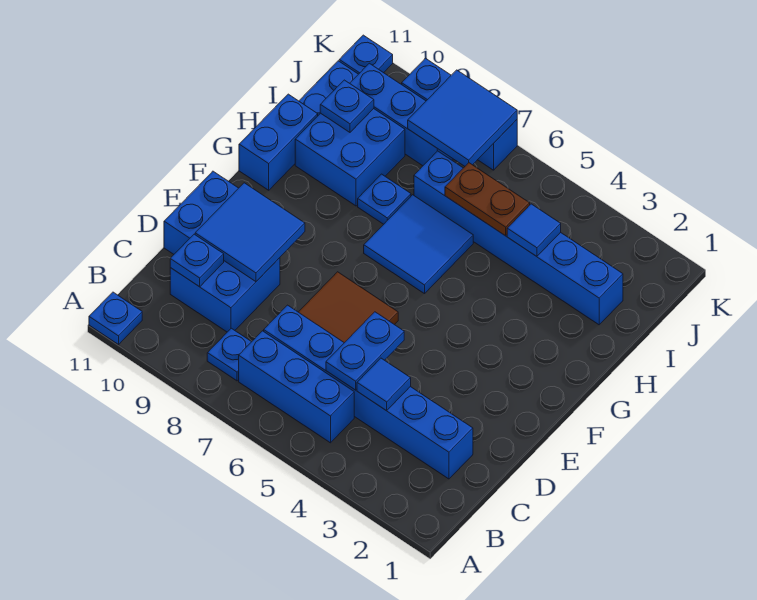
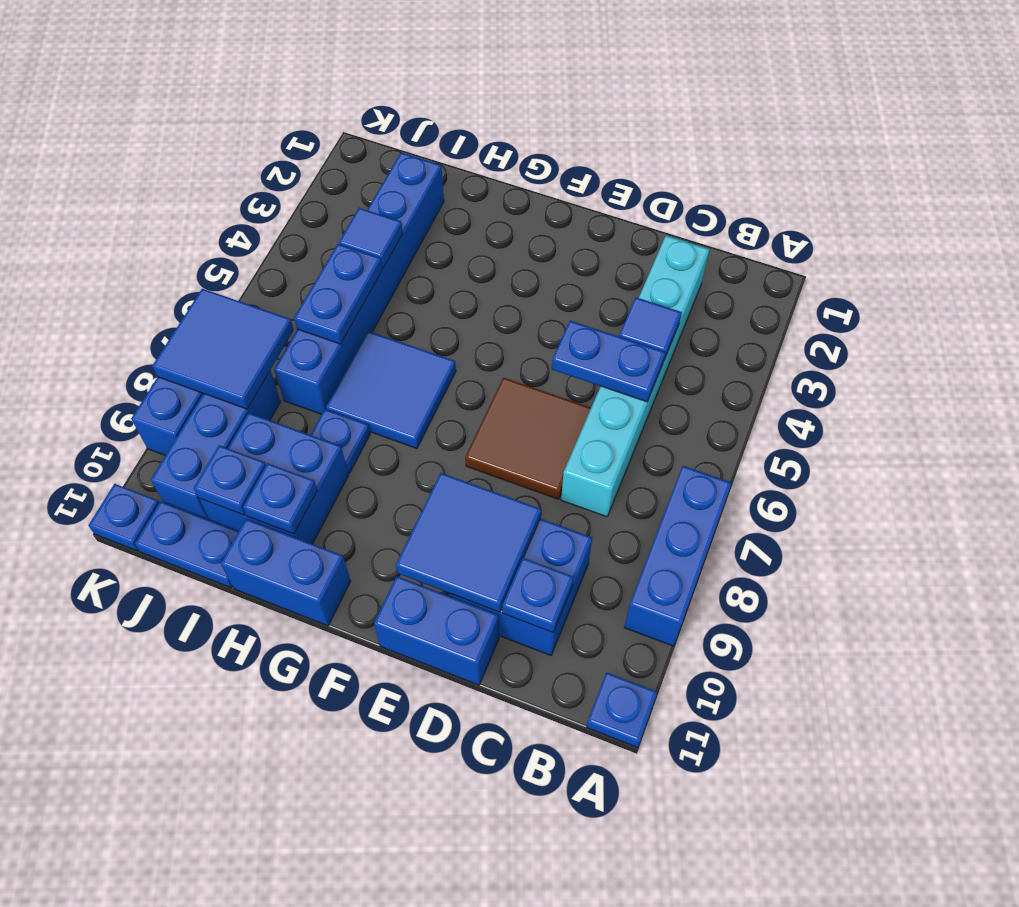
blue brick B5:B7 level 1 -> blue brick A7:A9 level 1
blue plate B8 level 1 -> blue plate H10 level 2
blue brick C2:C7 level 1 -> cyan brick C2:C7 level 1
brown plate I5:I6 level 2 -> blue plate I5:I6 level 2

